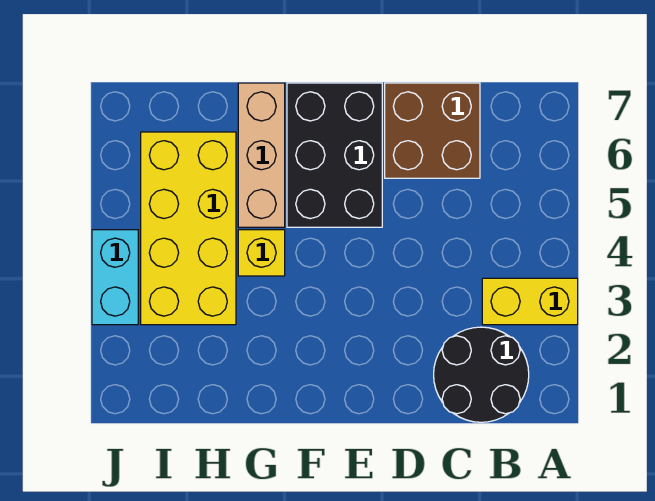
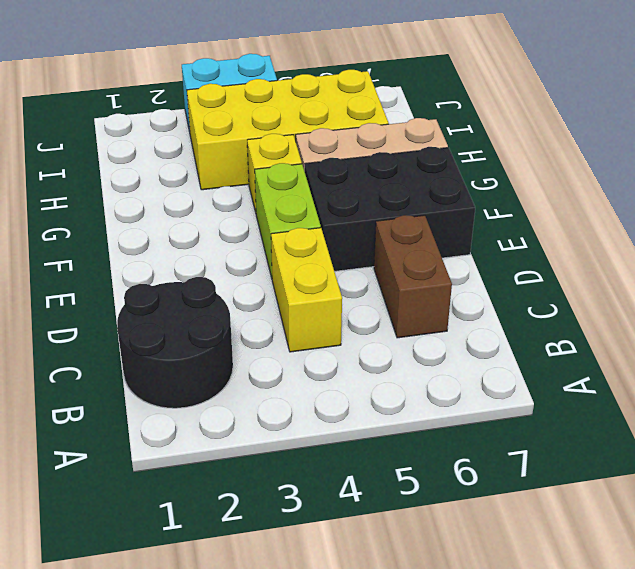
yellow brick A3:B3 level 1 -> yellow brick C4:D4 level 1
brown brick C6:D7 level 1 -> brown brick C6:D6 level 1
none -> lime brick E4:F4 level 1

